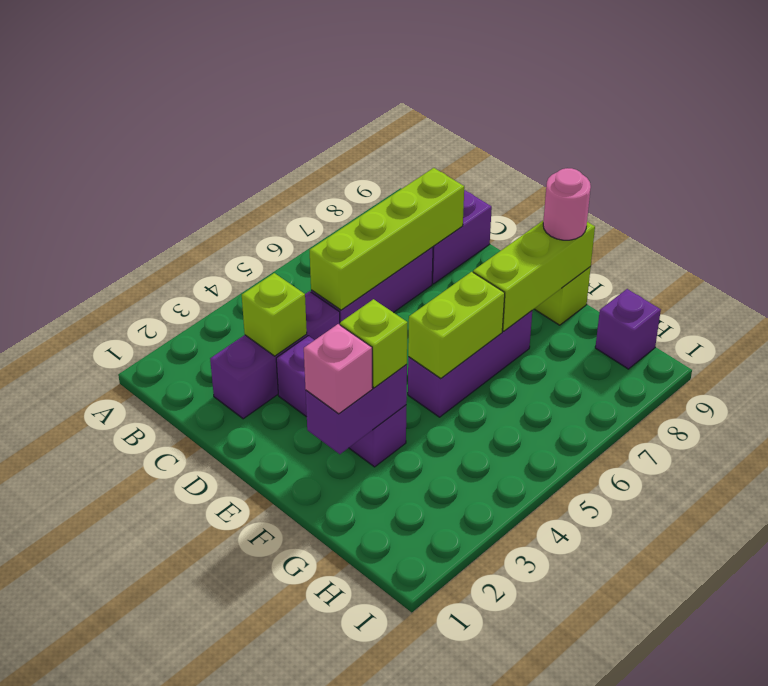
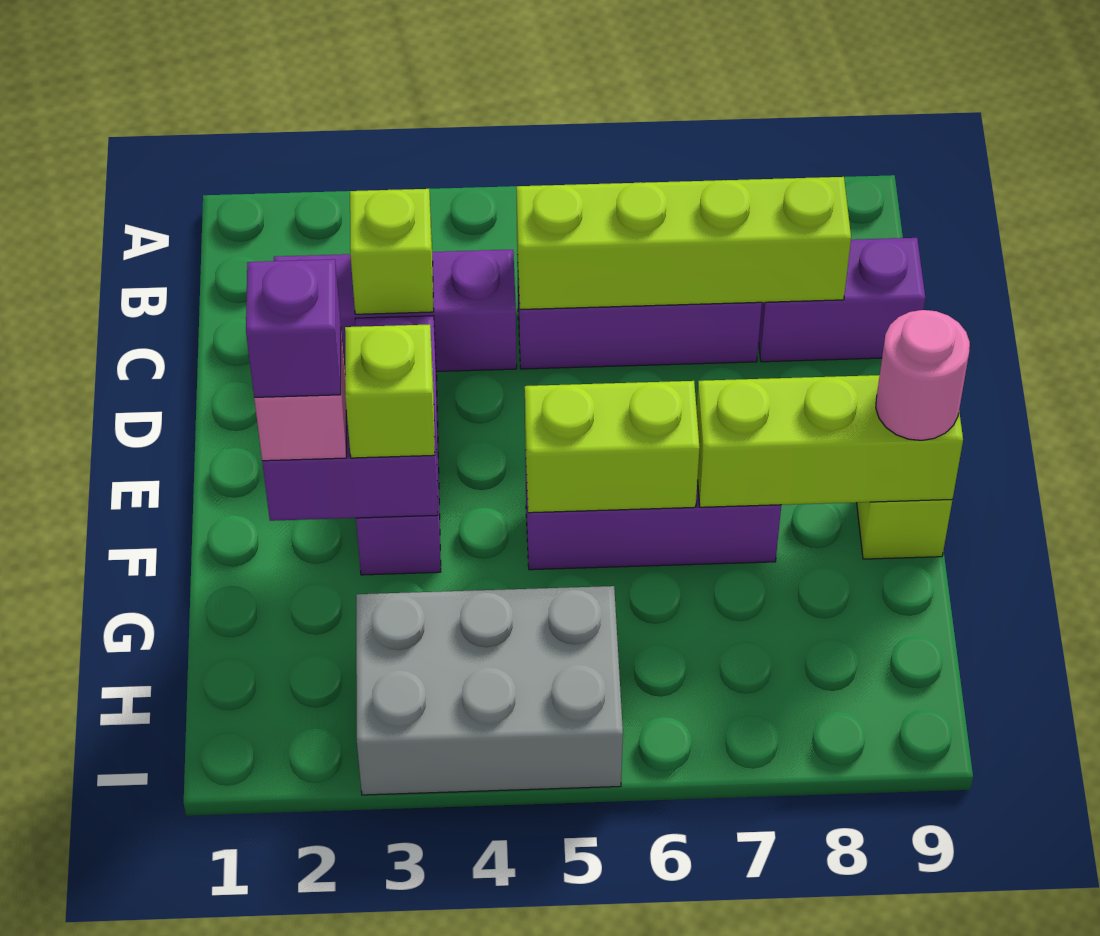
none -> grey brick H3:I5 level 1
purple brick H9 level 1 -> purple brick F2 level 4

